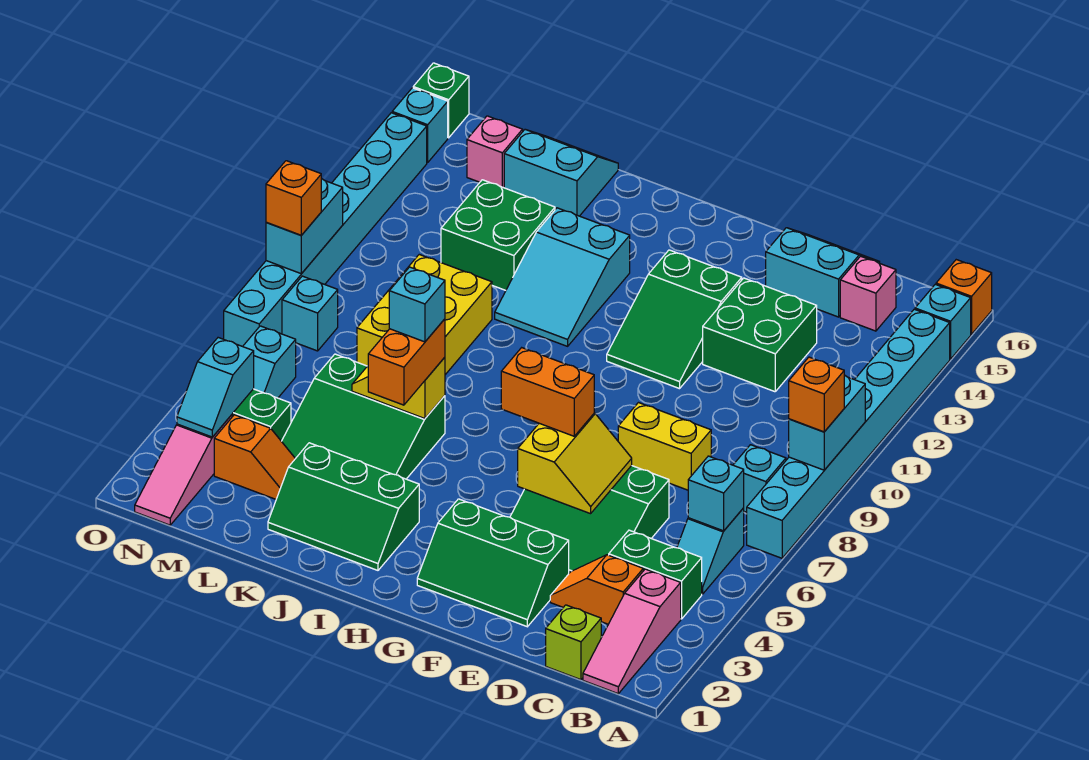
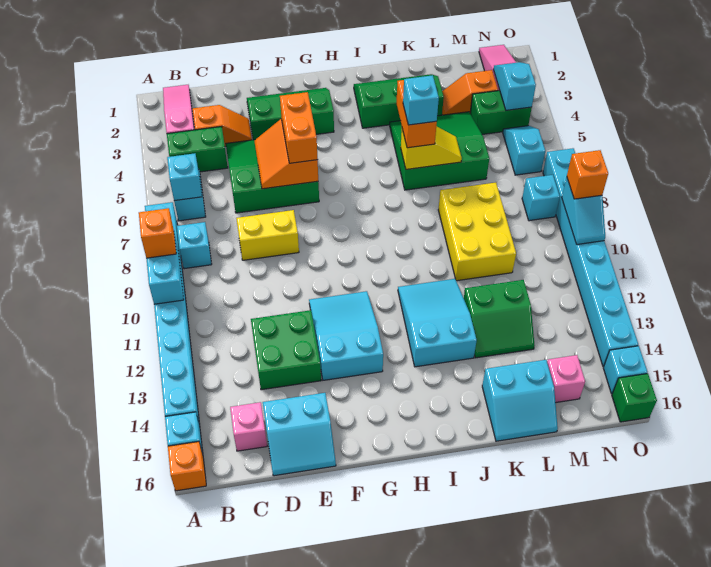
lime brick C1 level 1 -> none
yellow slope E5:F6 level 2 top F -> orange slope E5:F6 level 2 top F
orange brick F6:G6 level 3 -> orange brick F5:F6 level 3
green slope F11:G13 level 1 top 13 -> cyan slope F11:G13 level 1 top 13
green brick K12:L13 level 1 -> green slope K12:L13 level 1 top 12
cyan brick O9:O10 level 2 -> cyan slope O9:O10 level 2 top 9

